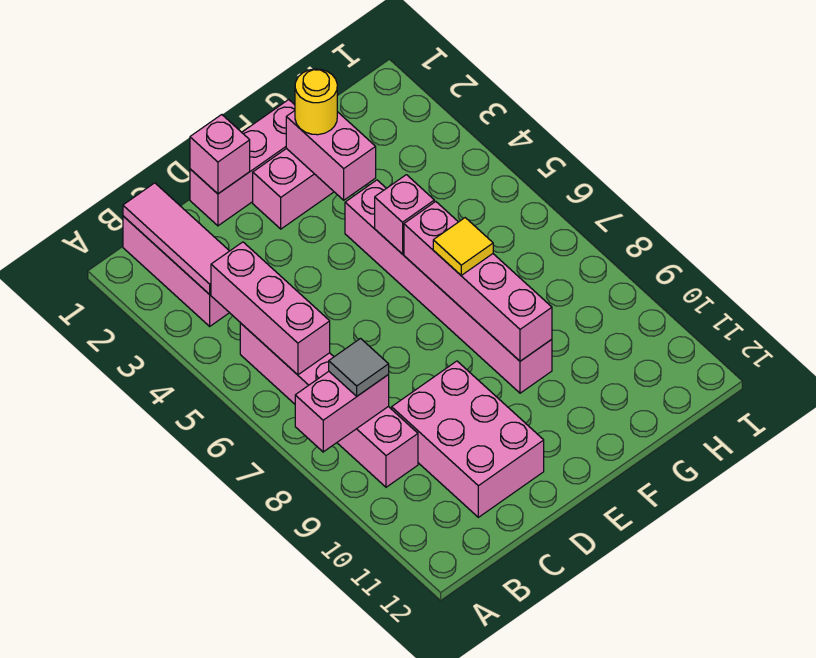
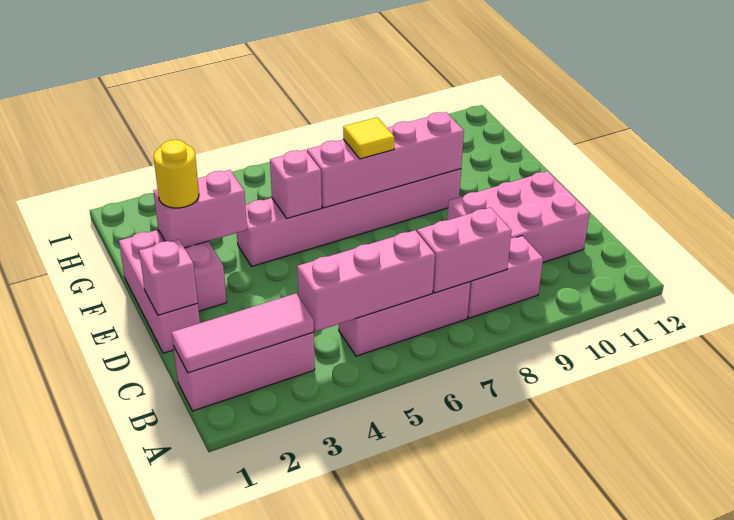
pink brick A8:B8 level 2 -> pink brick B7:B8 level 2
grey tile B8 level 3 -> none

